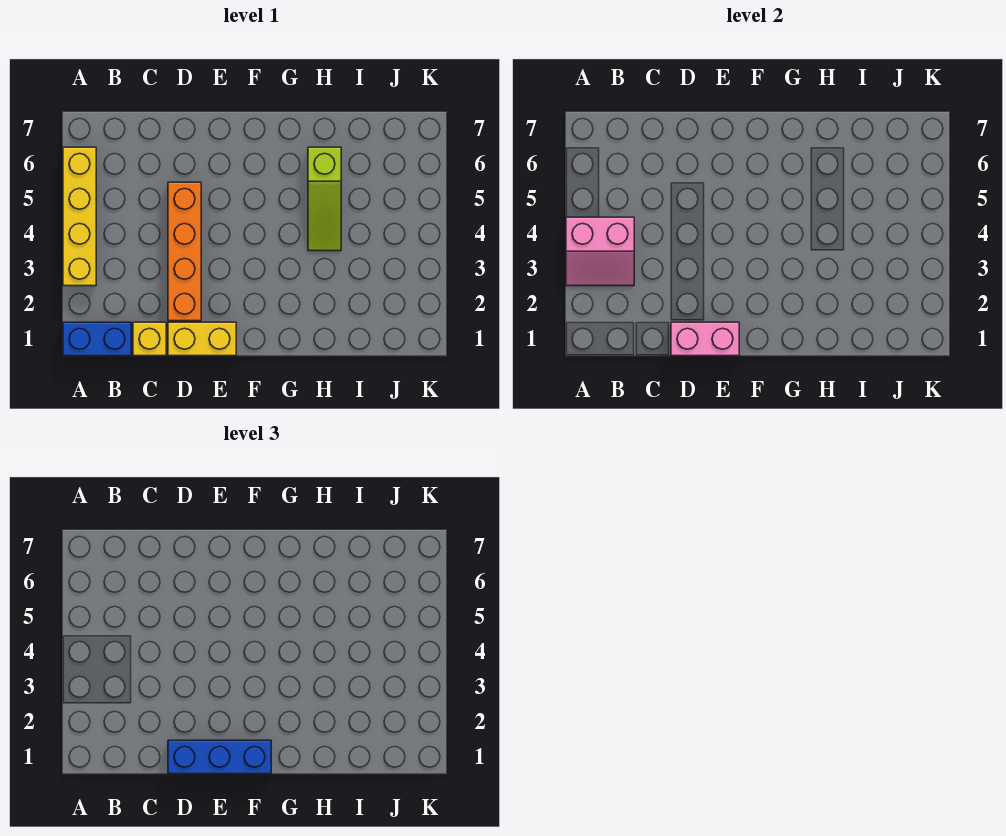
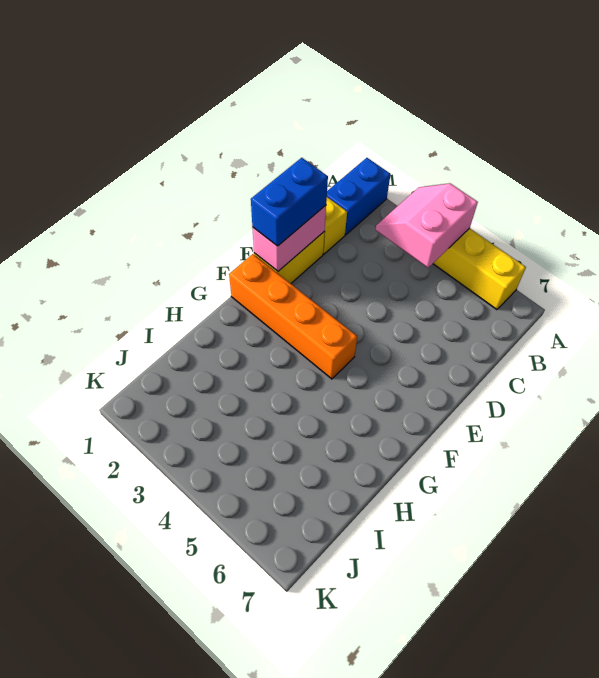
blue brick D1:F1 level 3 -> blue brick D1:E1 level 3
orange brick D2:D5 level 1 -> orange brick F1:F4 level 1
lime slope H4:H6 level 1 top 6 -> none

